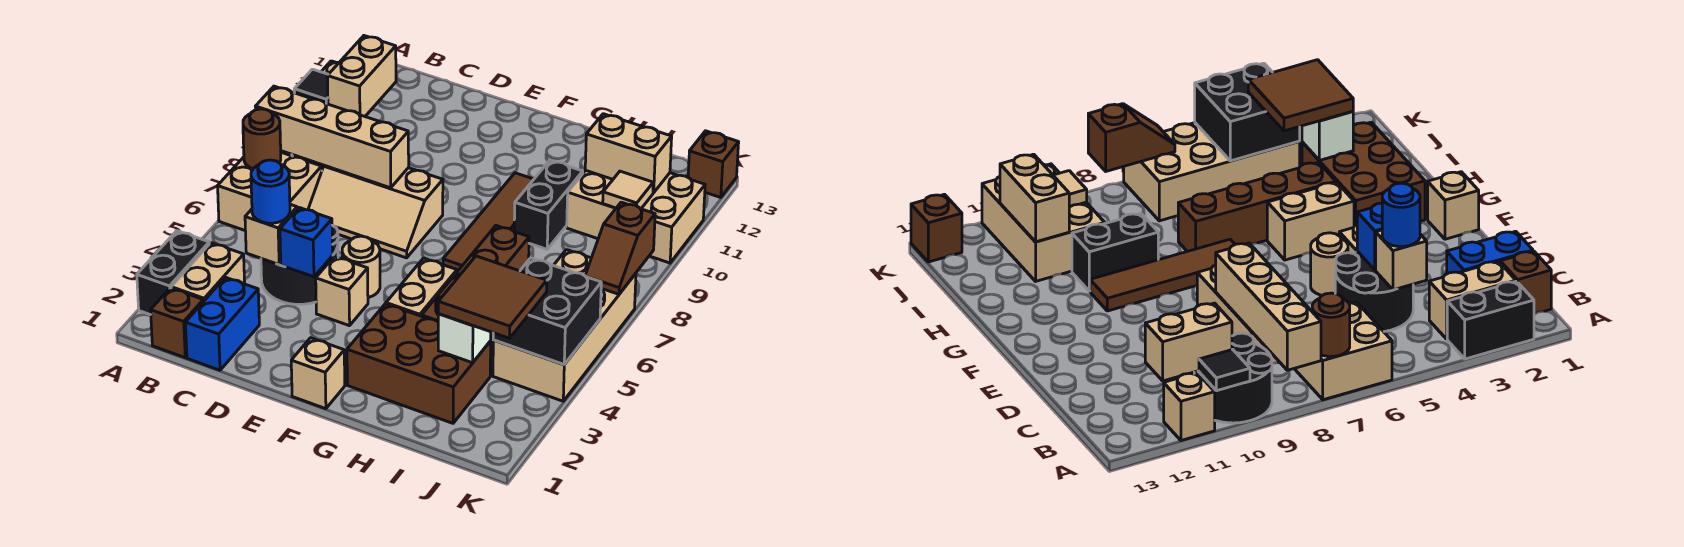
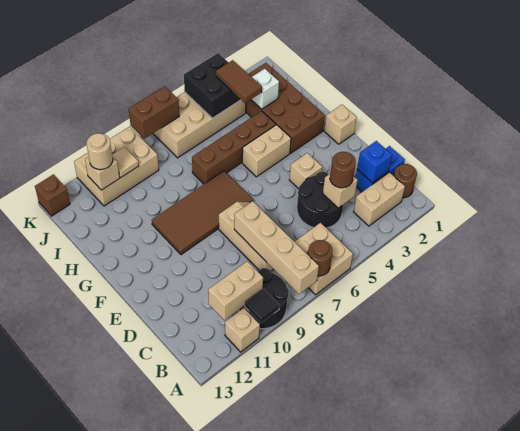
black brick A2:A3 level 1 -> none
brown brick B1 level 1 -> brown round brick B1 level 1
blue round brick C4 level 3 -> brown round brick C4 level 3
blue brick D4 level 2 -> blue brick C2 level 2
tan round brick E5 level 1 -> tan round brick J11 level 3
brown brick G2:I3 level 1 -> brown brick G2:J3 level 1
brown tile G7:G10 level 1 -> brown tile F7:G10 level 1
black brick H9:H10 level 1 -> none
brown tile I3:J4 level 3 -> brown tile I4:J4 level 3
tan brick I10:K11 level 1 -> tan brick J9:K11 level 1
tan brick I11:J11 level 2 -> tan brick J11 level 2
brown slope K7:K8 level 2 top 8 -> brown brick K7:K8 level 2

